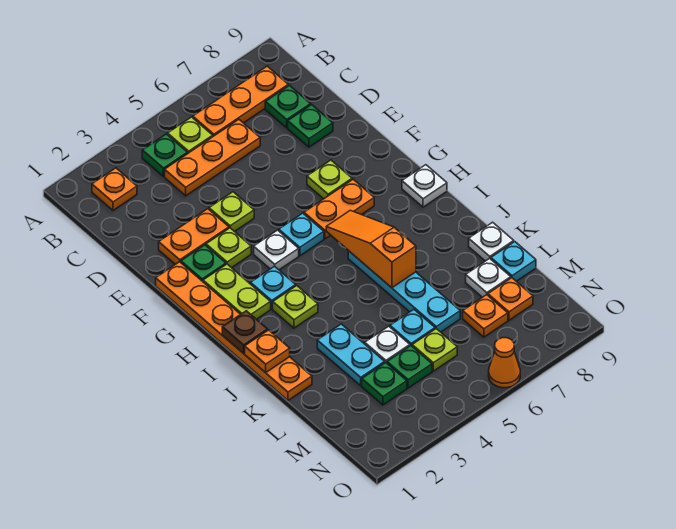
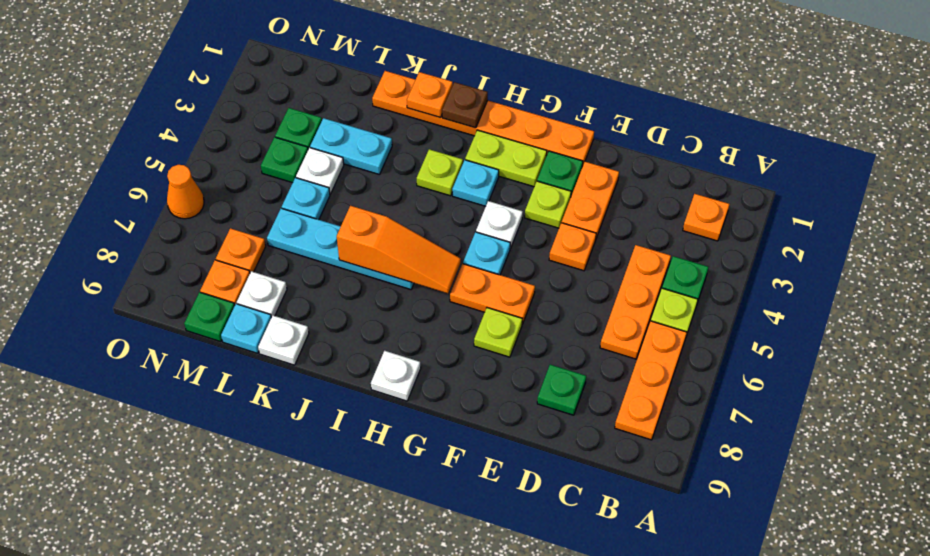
green plate C8 level 1 -> green plate M9 level 1
lime plate E4 level 1 -> orange plate E4 level 1
orange plate G6:G7 level 1 -> orange plate F6:G6 level 1
lime plate M5 level 1 -> none

